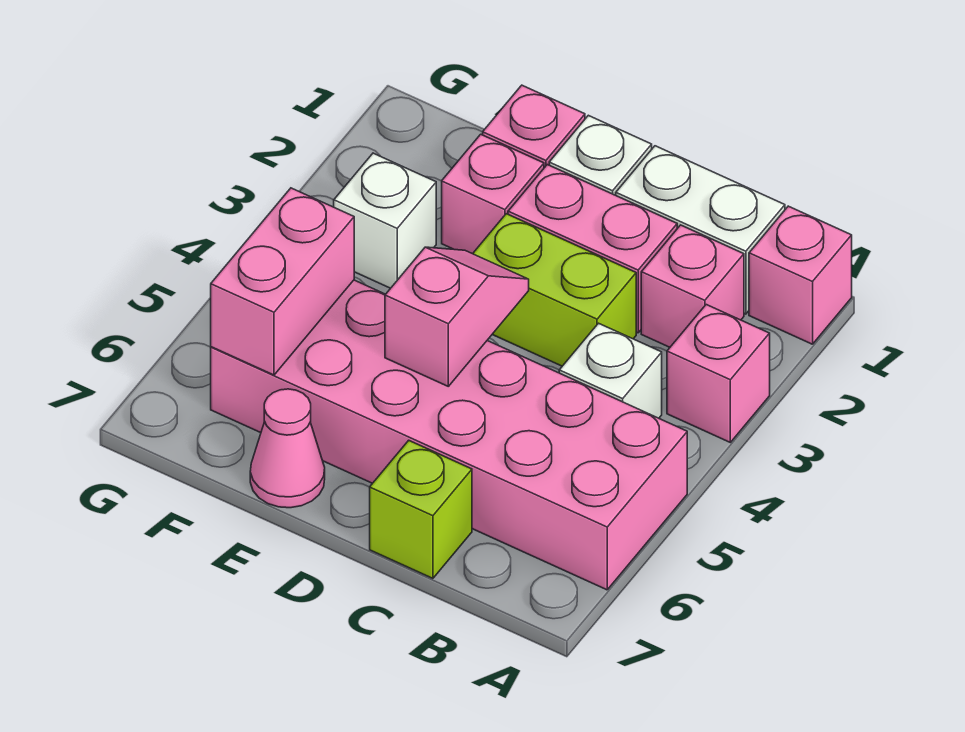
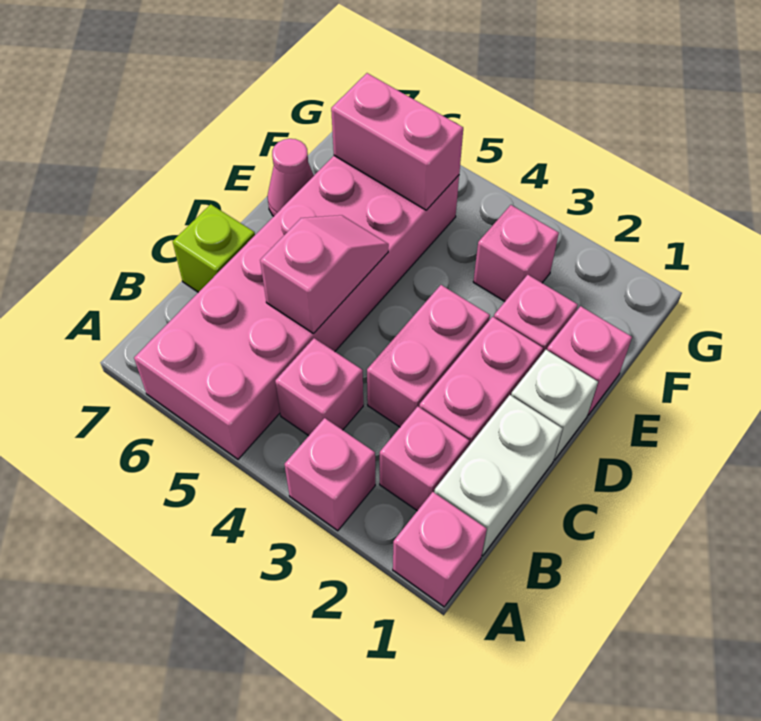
white brick B4 level 1 -> pink brick B4 level 1
lime brick C3:D3 level 1 -> pink brick C3:D3 level 1
pink slope D4:D5 level 2 top 5 -> pink slope C5:D5 level 2 top C
white brick F3 level 1 -> pink brick F3 level 1

